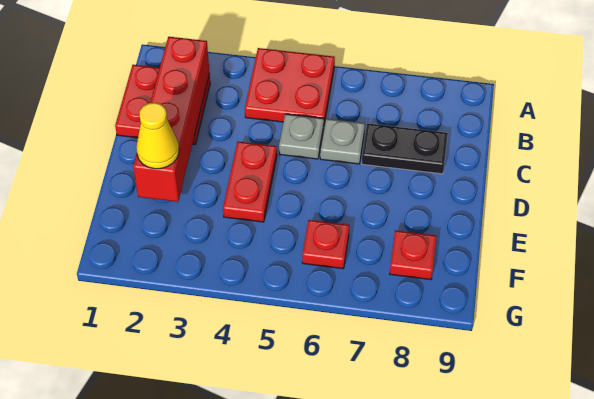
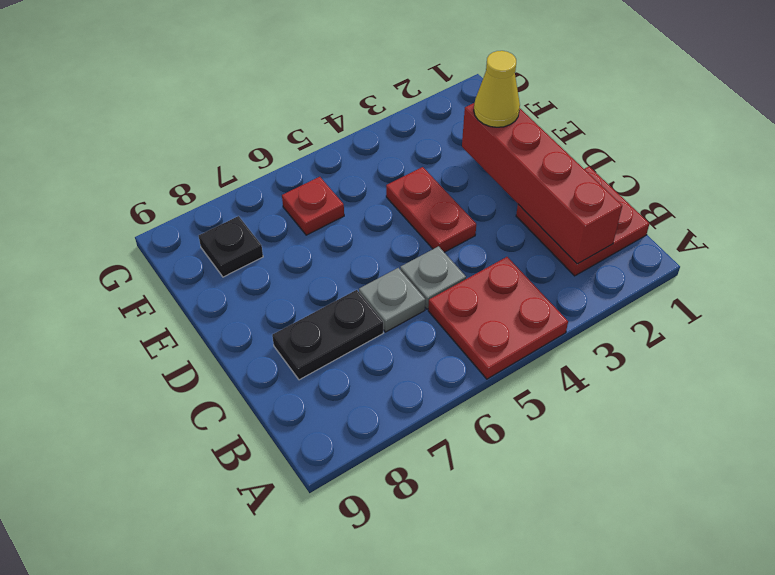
red plate F8 level 1 -> black plate F8 level 1

